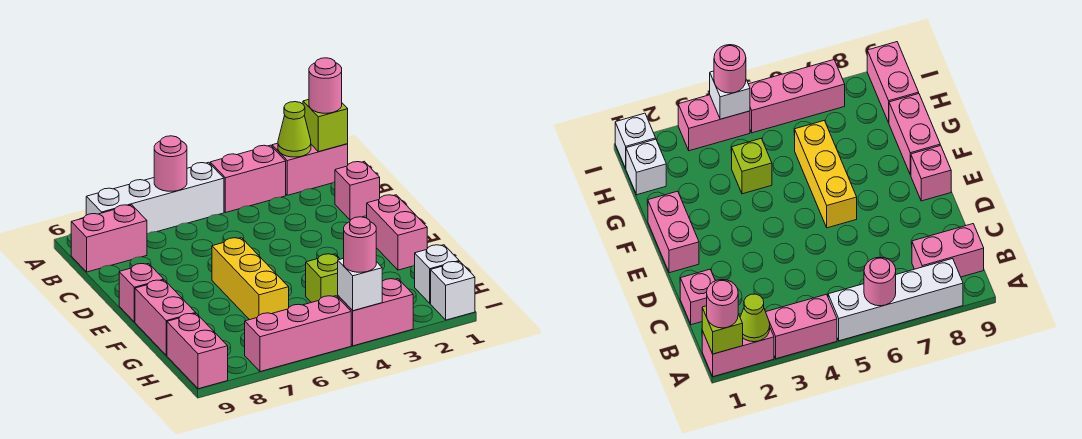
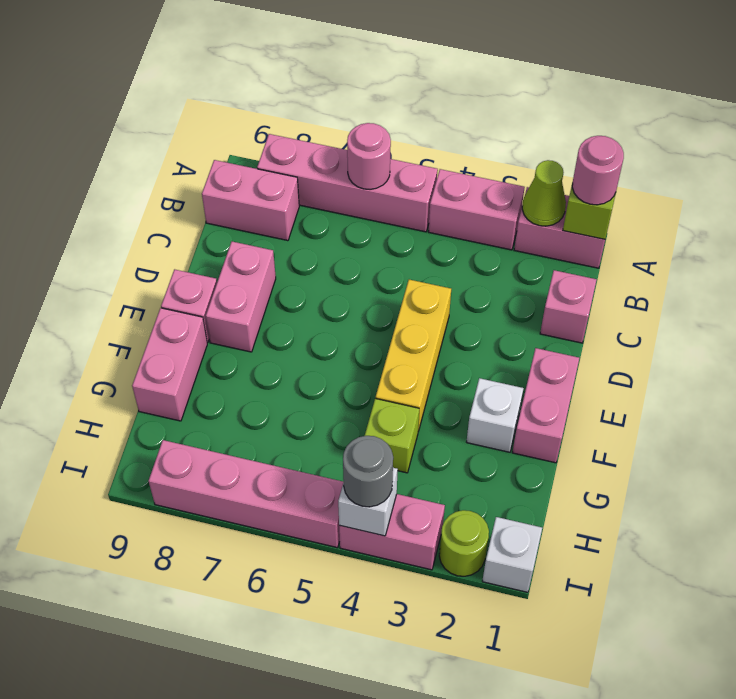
white brick A5:A8 level 1 -> pink brick A5:A8 level 1
yellow brick E6:G6 level 1 -> yellow brick D4:F4 level 1
white brick H1 level 1 -> white brick F2 level 1
pink brick H9:I9 level 1 -> pink brick D8:E8 level 1
none -> lime round brick I2 level 1
pink round brick I4 level 3 -> grey round brick I4 level 3
pink brick I5:I7 level 1 -> pink brick I5:I8 level 1

